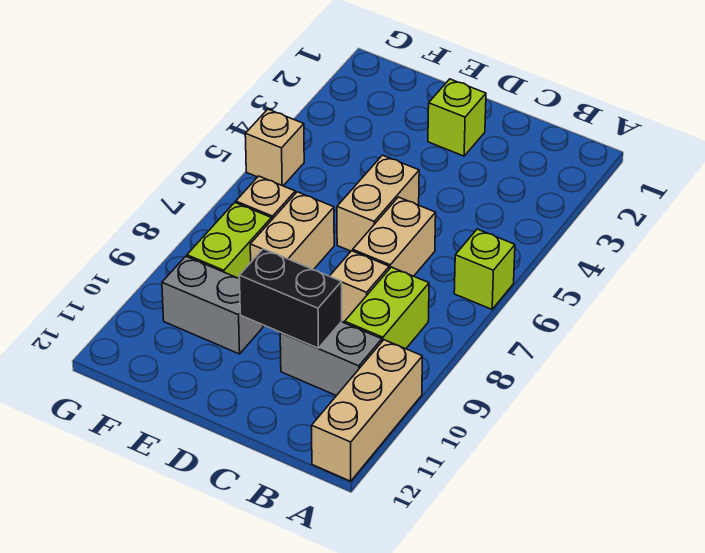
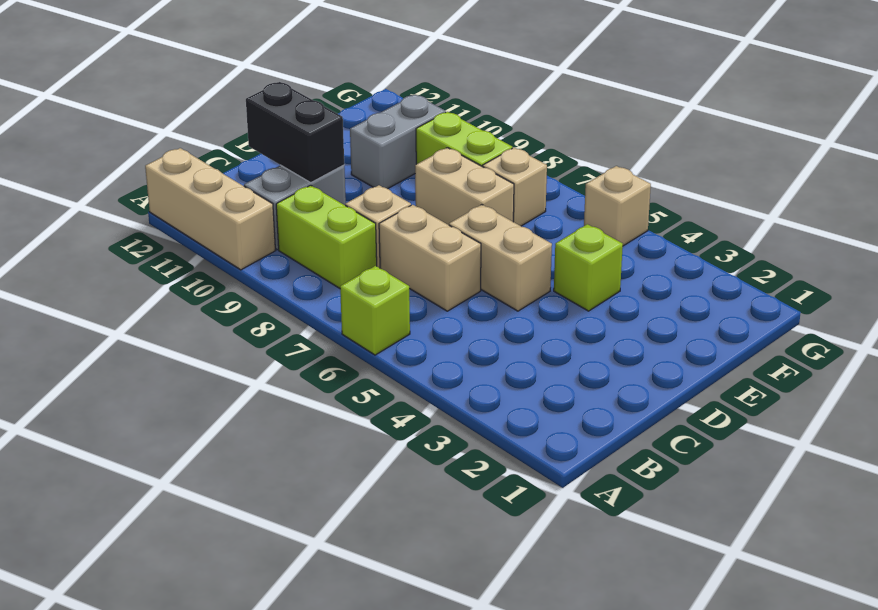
black brick C10:D10 level 2 -> black brick C10:C11 level 2
lime brick D2 level 1 -> lime brick E4 level 1

